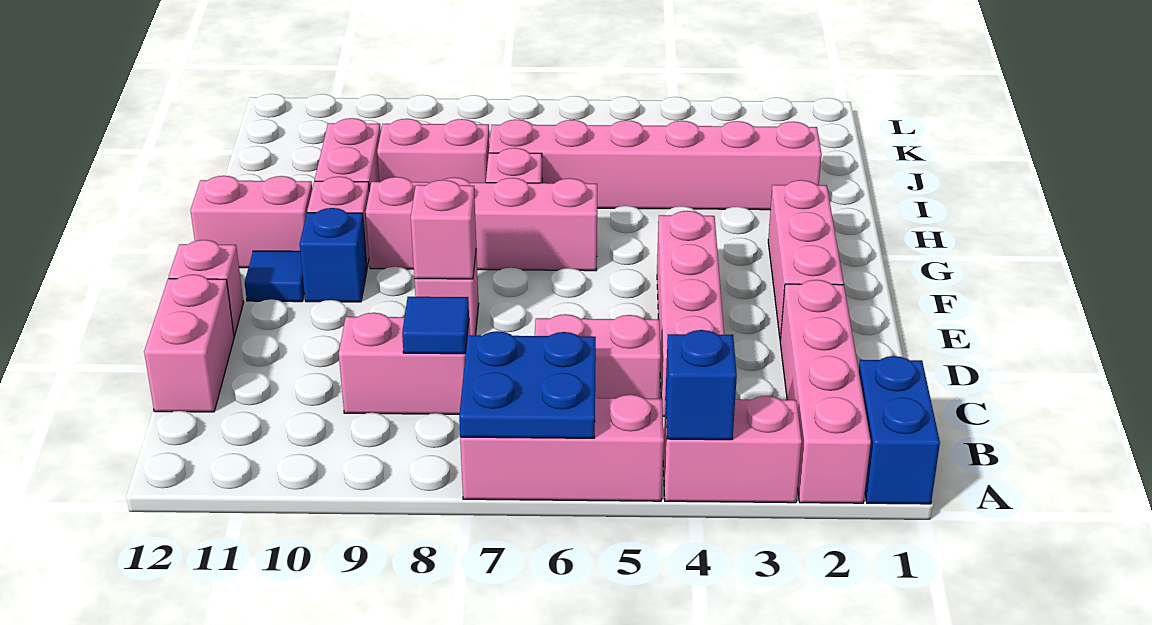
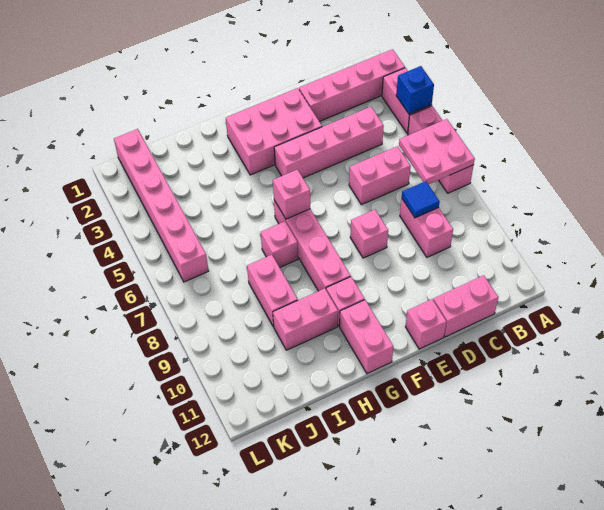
blue brick A1:B1 level 1 -> none
blue plate A6:B7 level 2 -> pink plate A6:B7 level 2
pink brick C5:C6 level 1 -> pink brick C6:D6 level 1
pink brick E2:G2 level 1 -> pink brick E2:G3 level 1
pink brick E8 level 2 -> pink brick G6 level 2
blue brick F10 level 1 -> none
blue tile F11 level 1 -> none
pink brick I2:I7 level 1 -> pink brick K1:K6 level 1

